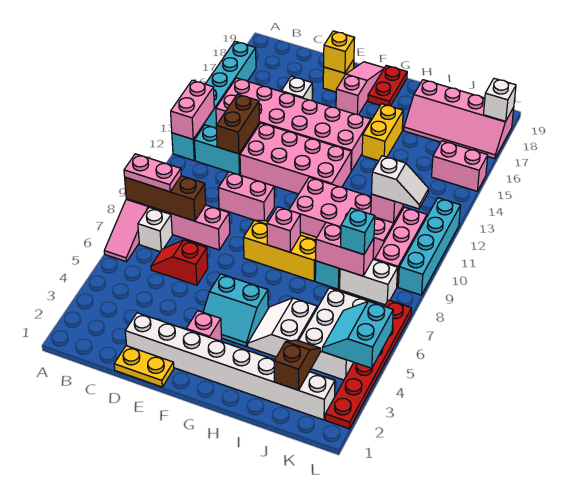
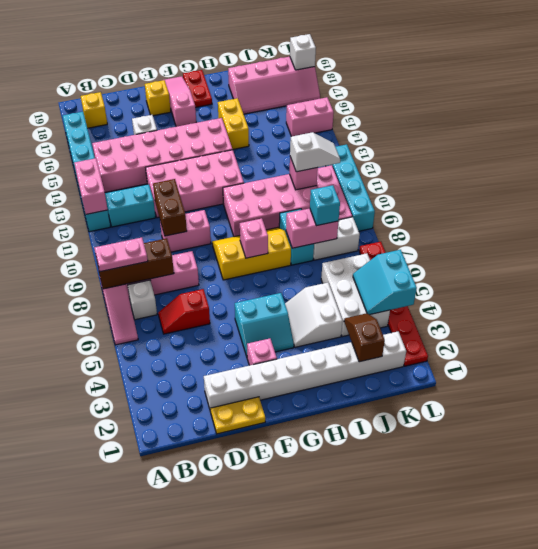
brown brick C12:C13 level 2 -> brown brick D10:D11 level 2
yellow brick E18 level 2 -> yellow brick B18 level 1

